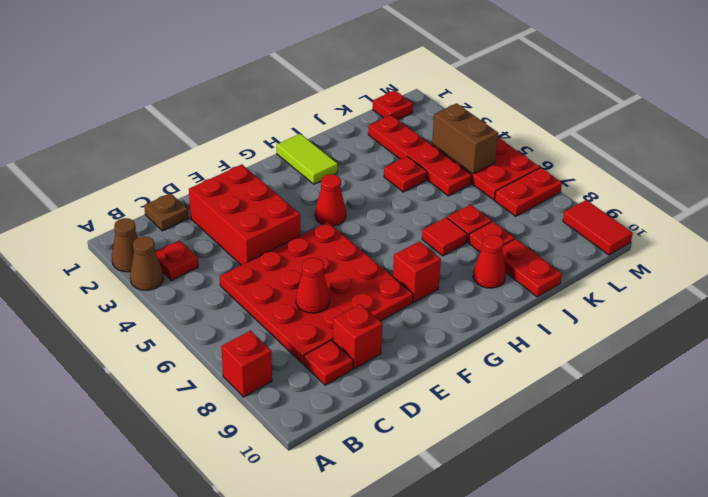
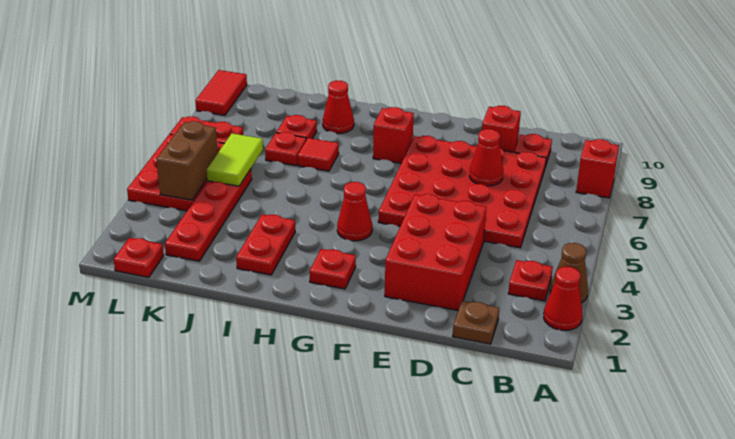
brown cone A2 level 1 -> red cone A2 level 1
lime tile H1:H2 level 1 -> lime tile K5:K6 level 2
red plate J4 level 1 -> red plate G2 level 1
red plate J9:J10 level 1 -> red plate I2:I3 level 1

